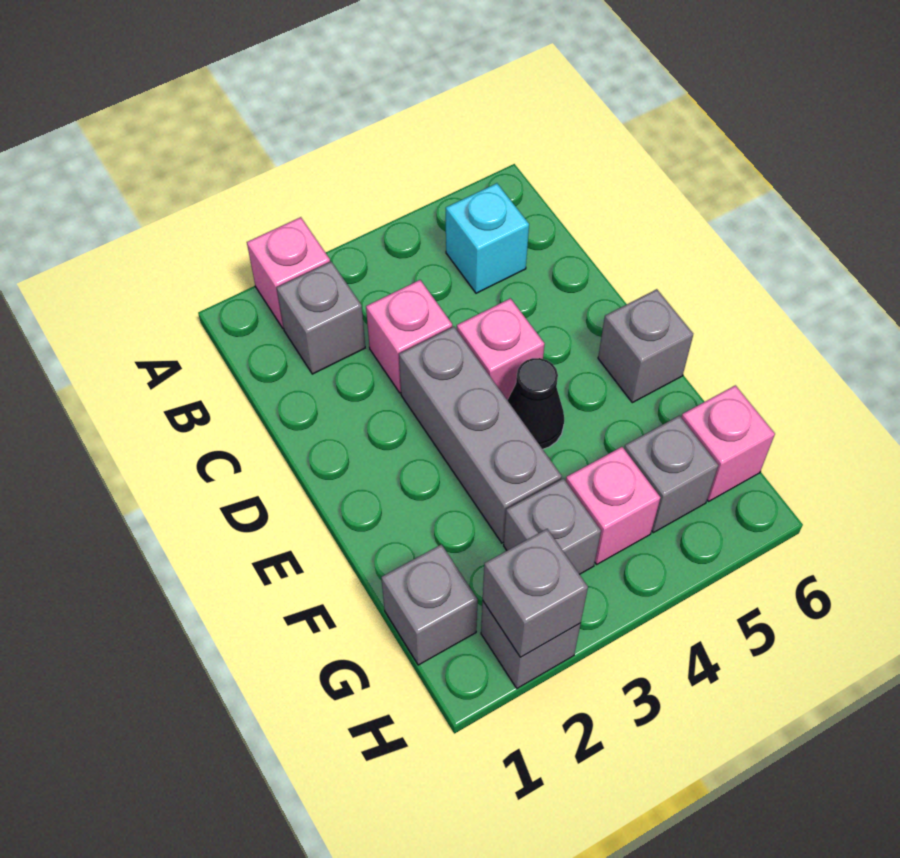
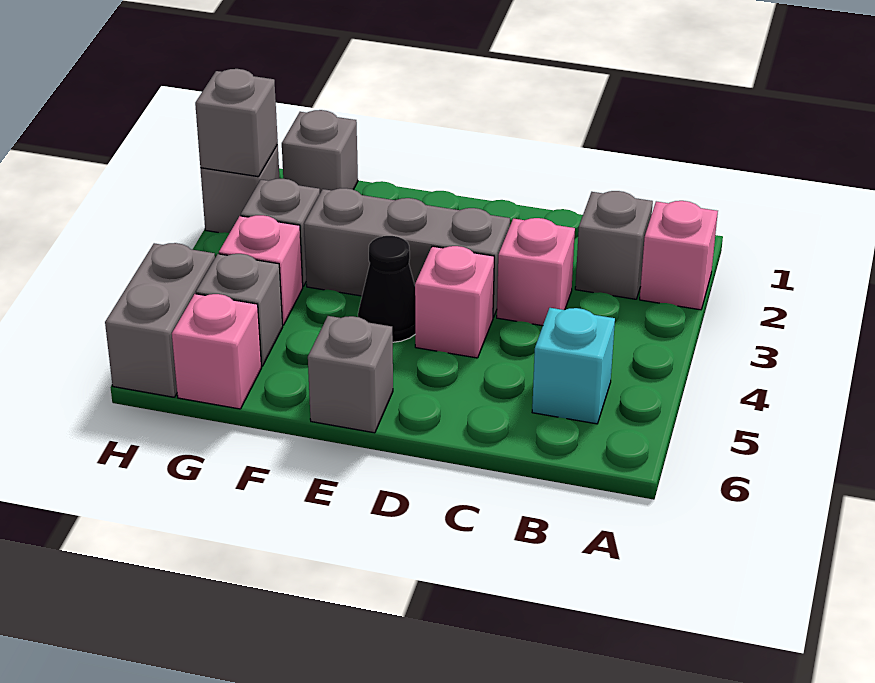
none -> grey brick H5:H6 level 1

